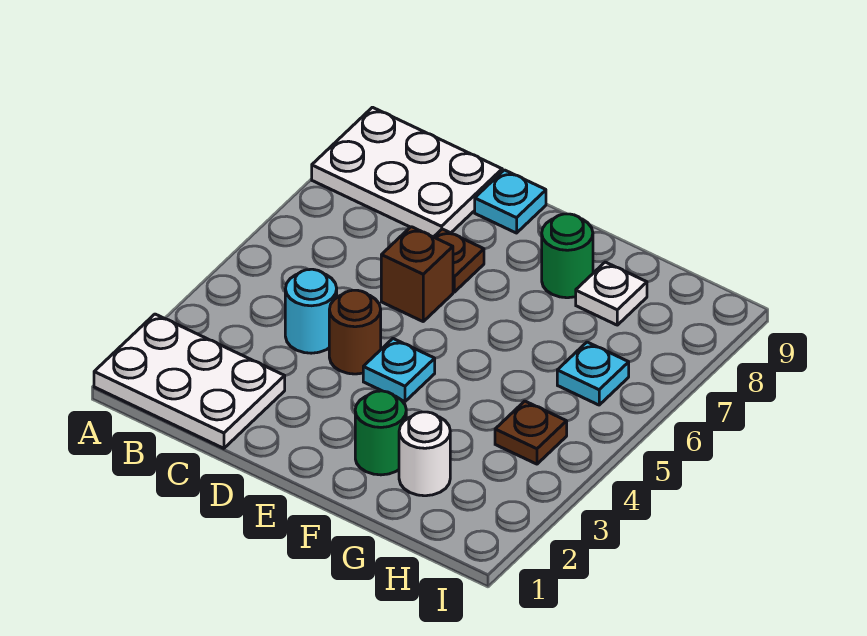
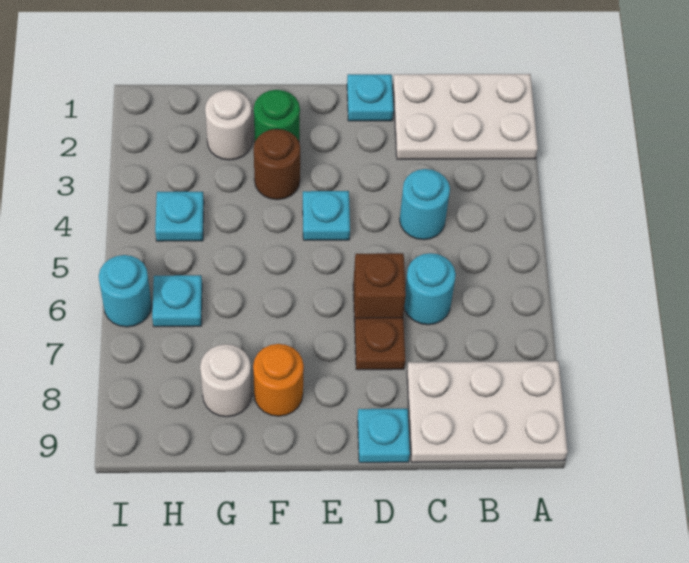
none -> cyan round brick C6 level 1
none -> cyan plate D1 level 1
brown round brick D4 level 1 -> brown round brick F3 level 1
green round brick F8 level 1 -> orange round brick F8 level 1
white plate G8 level 1 -> white round brick G8 level 1
brown plate H4 level 1 -> cyan plate H4 level 1
none -> cyan round brick I6 level 1

